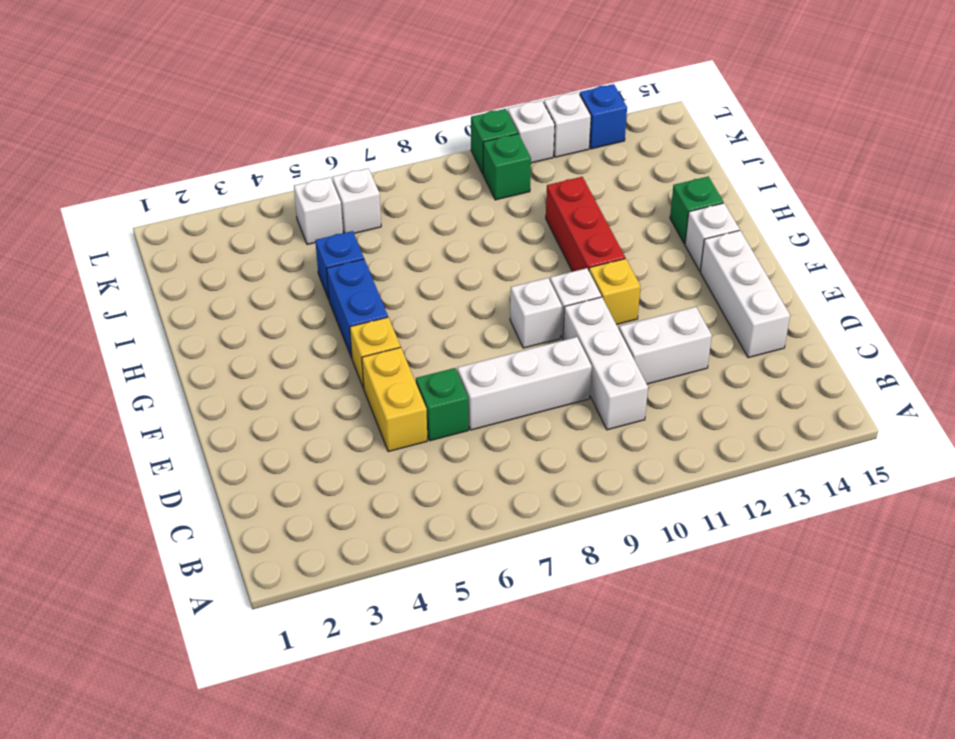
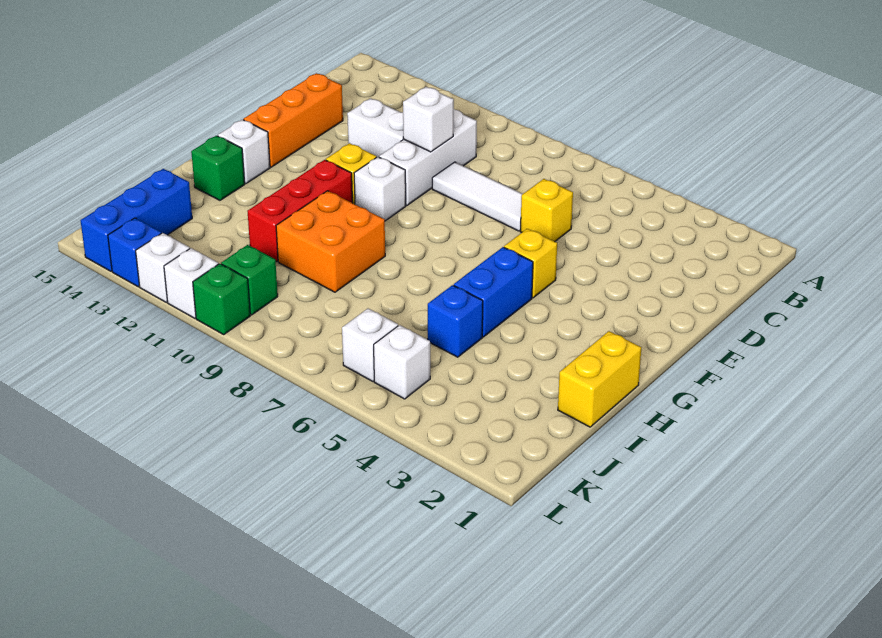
yellow brick D5:E5 level 1 -> yellow brick H1:I1 level 1
green brick D6 level 1 -> yellow brick D6 level 1
white brick D7:D9 level 1 -> white tile D7:D9 level 1
white brick D14:F14 level 1 -> orange brick D14:F14 level 1
white brick F9 level 1 -> white brick D10 level 2
none -> orange brick H9:I10 level 1
none -> blue brick J14:L14 level 1

